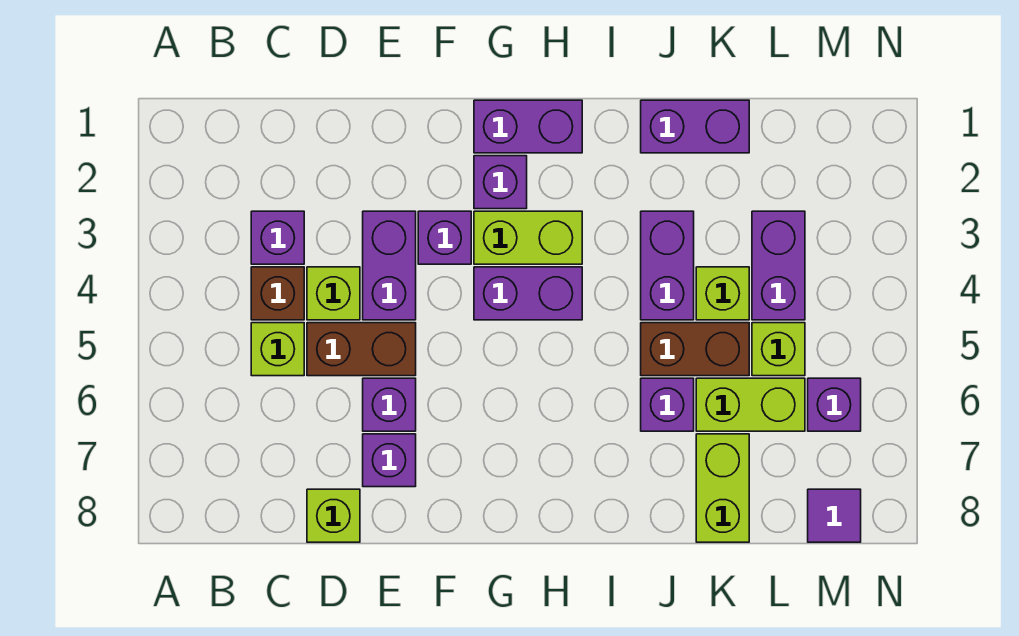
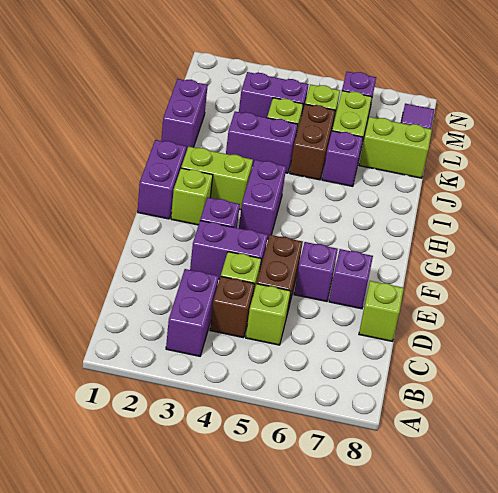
purple brick C3 level 1 -> purple brick B3:C3 level 1
purple brick G2 level 1 -> lime brick G2 level 1
lime brick G3:H3 level 1 -> lime brick H2:H3 level 1

